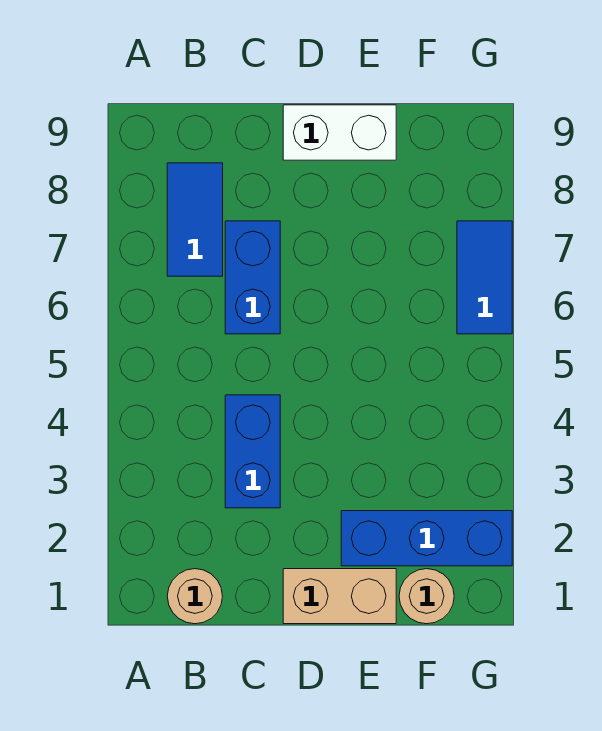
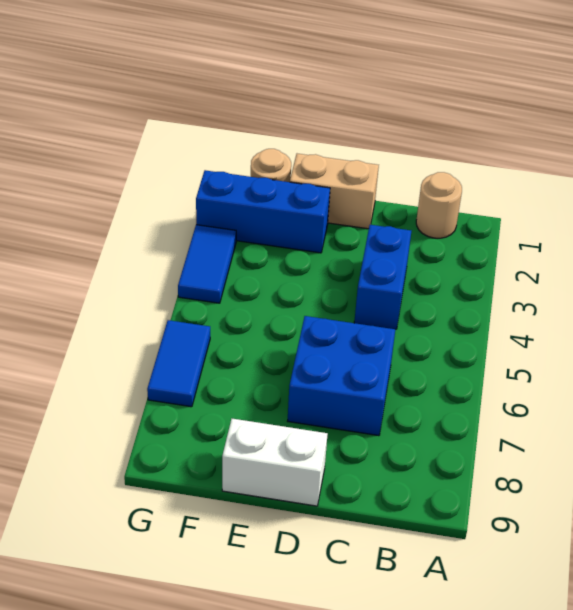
blue tile B7:B8 level 1 -> blue tile G3:G4 level 1
blue brick C6:C7 level 1 -> blue brick C6:D7 level 1

